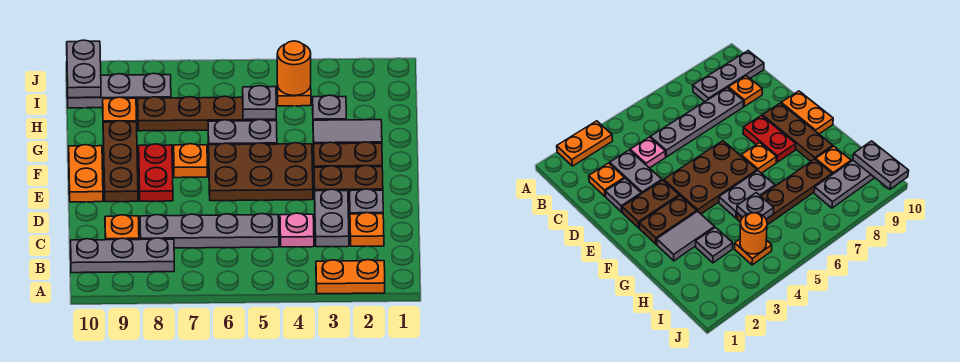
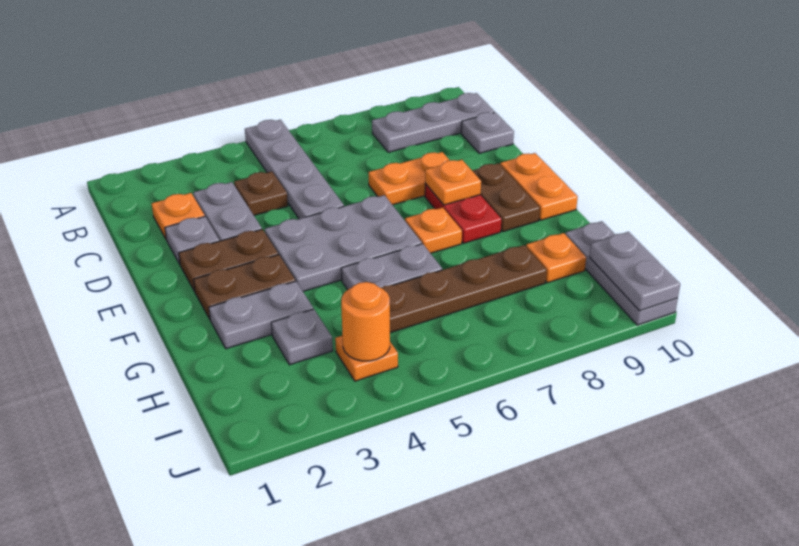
orange plate A2:A3 level 1 -> orange plate D7:D8 level 1
pink plate C4 level 1 -> brown plate C4 level 1
grey plate C5:C8 level 1 -> grey plate A5:D5 level 1
orange plate C9 level 1 -> orange plate E8 level 2
brown plate E4:F6 level 1 -> grey plate E4:F6 level 1
brown plate E9:G9 level 1 -> brown plate E9:F9 level 1
grey tile G2:G3 level 1 -> grey plate G2:G3 level 1
grey plate H5 level 2 -> grey plate C10 level 1
grey plate I8:I10 level 1 -> grey plate H10:J10 level 1

